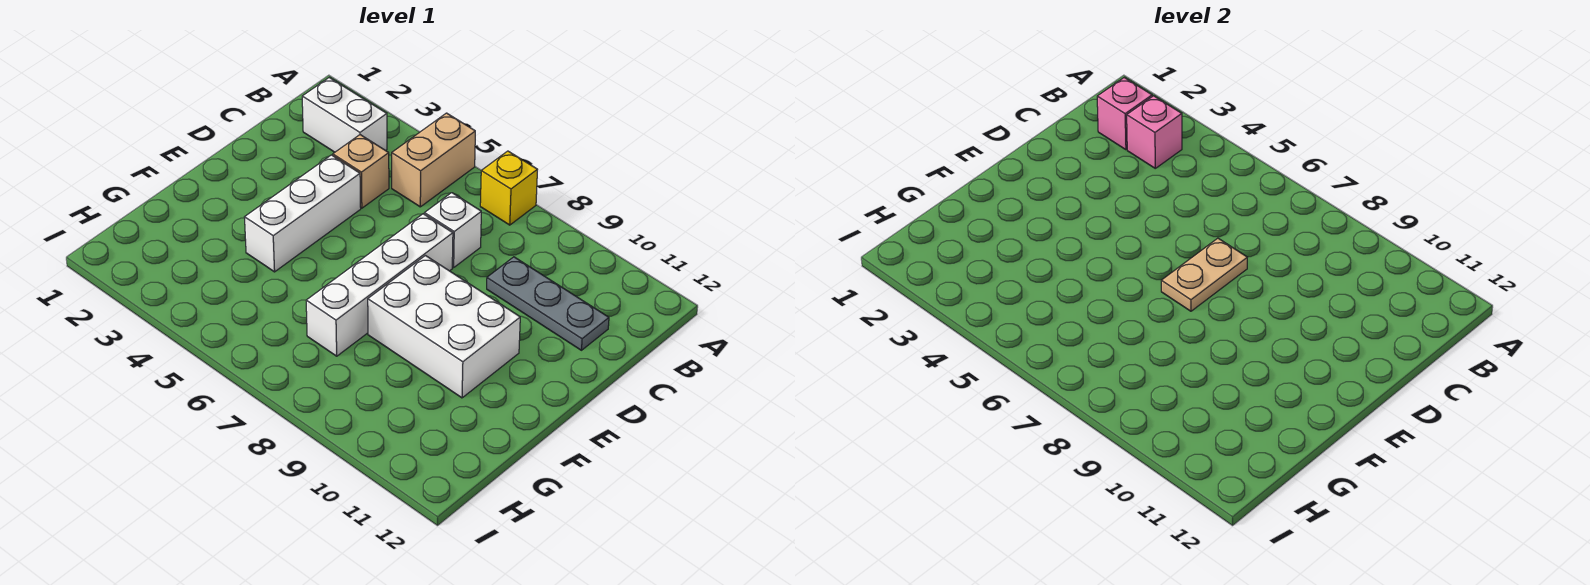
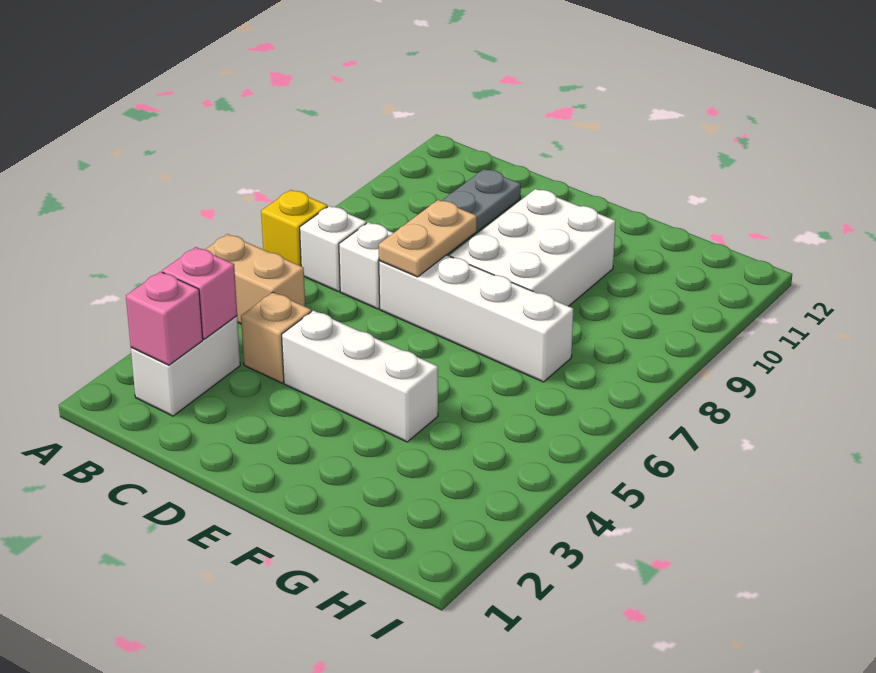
none -> white brick B7 level 1
tan plate D7:E7 level 2 -> tan plate D7:D8 level 2

